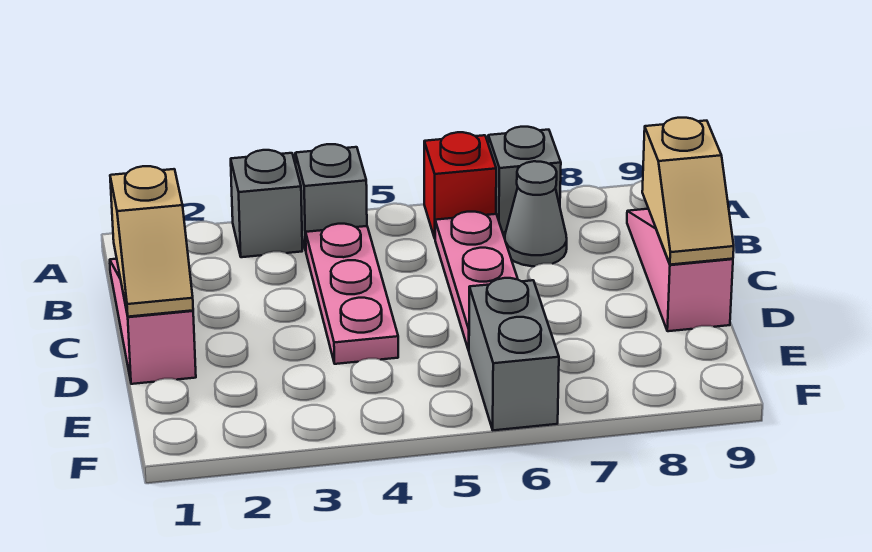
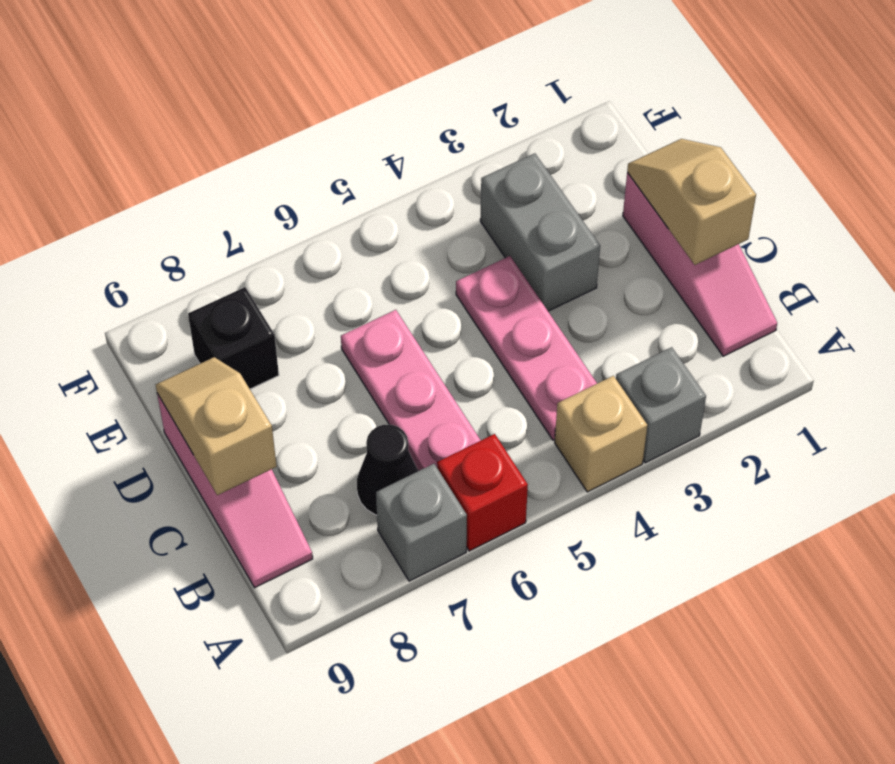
grey brick A4 level 1 -> tan brick A4 level 1
grey cone B7 level 1 -> black cone B7 level 1
grey brick E6:F6 level 1 -> grey brick D3:E3 level 1
none -> black brick E8 level 1

